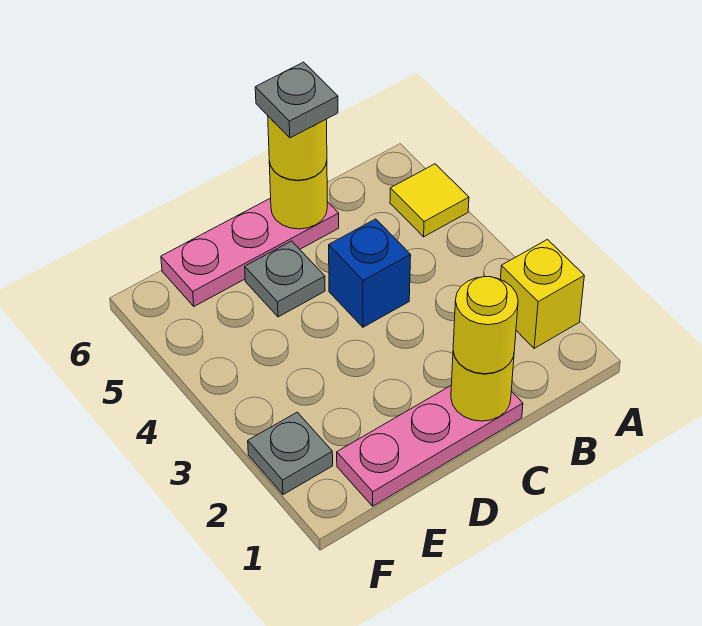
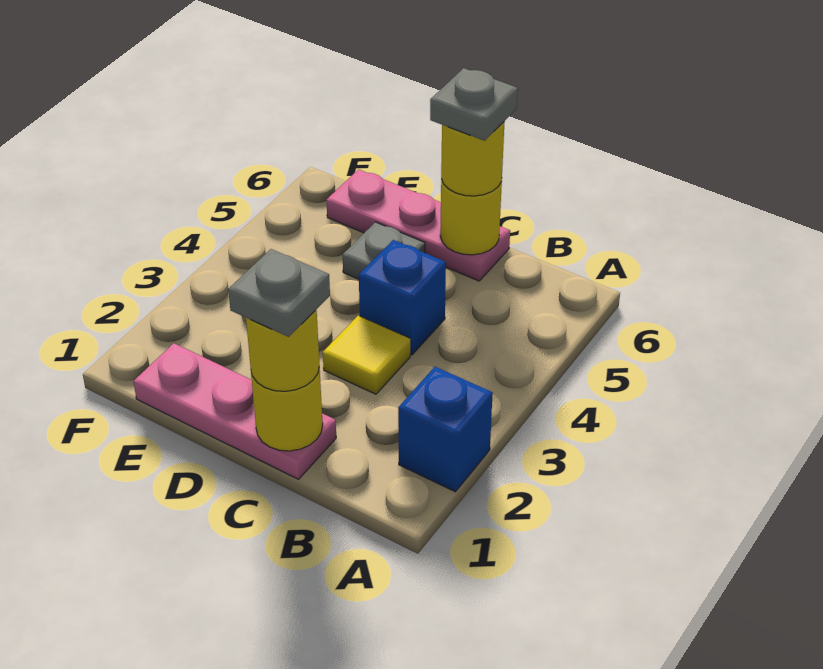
yellow brick A2 level 1 -> blue brick A2 level 1
yellow tile A5 level 1 -> yellow tile C3 level 1
grey plate F2 level 1 -> grey plate C1 level 4

